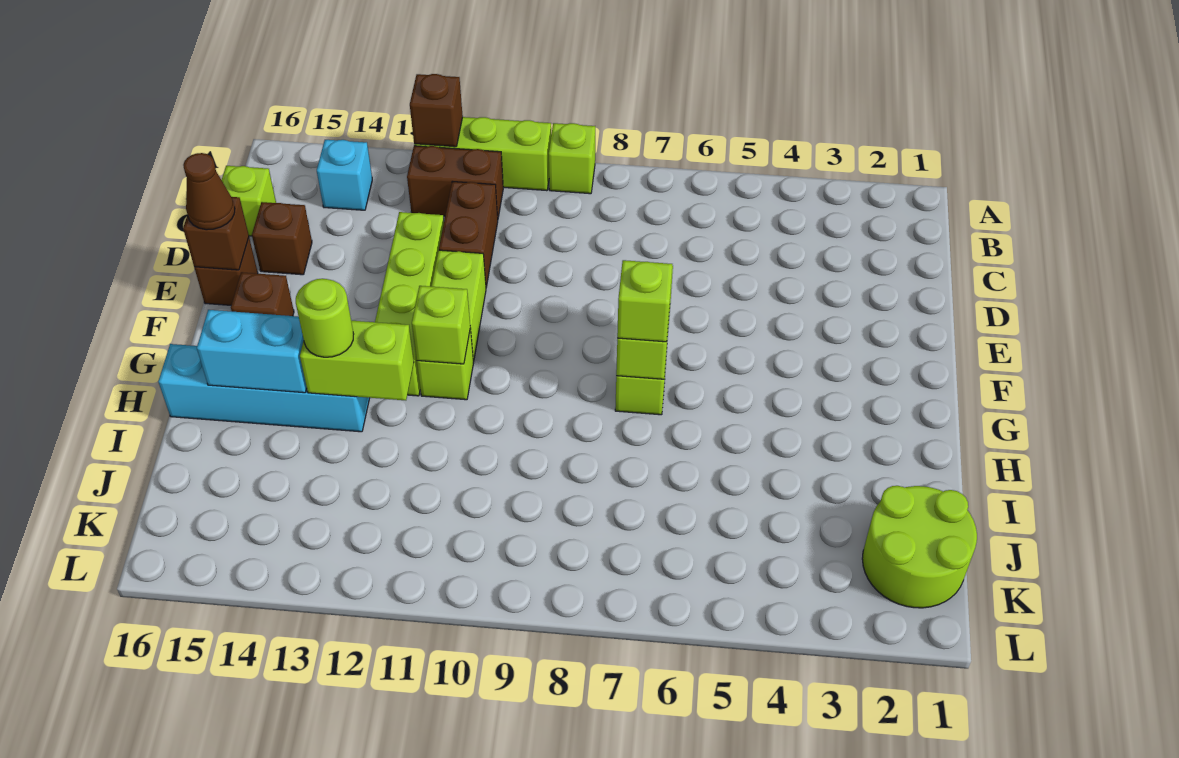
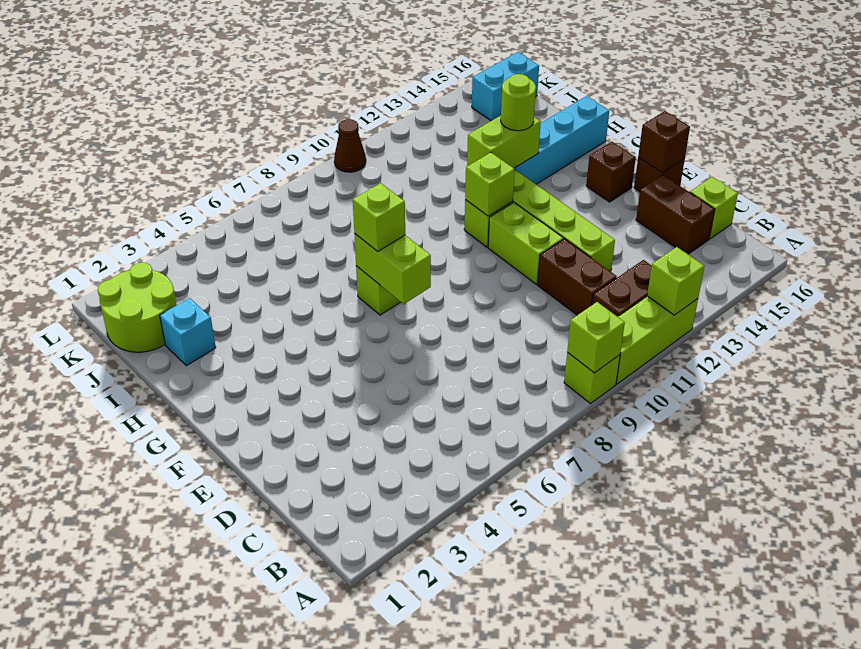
none -> lime brick A9 level 2
brown brick A12 level 2 -> lime brick A12 level 2
cyan brick B14 level 1 -> cyan brick I2 level 1
brown brick D15 level 1 -> brown brick C15:D15 level 1
brown cone E16 level 3 -> brown cone L10 level 1
cyan brick H14:H15 level 2 -> cyan brick K15:K16 level 1

